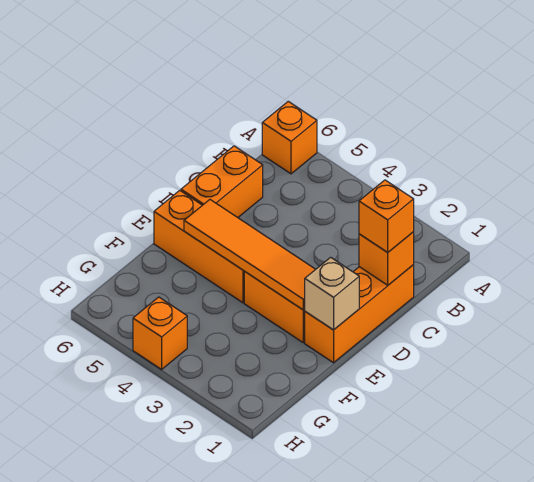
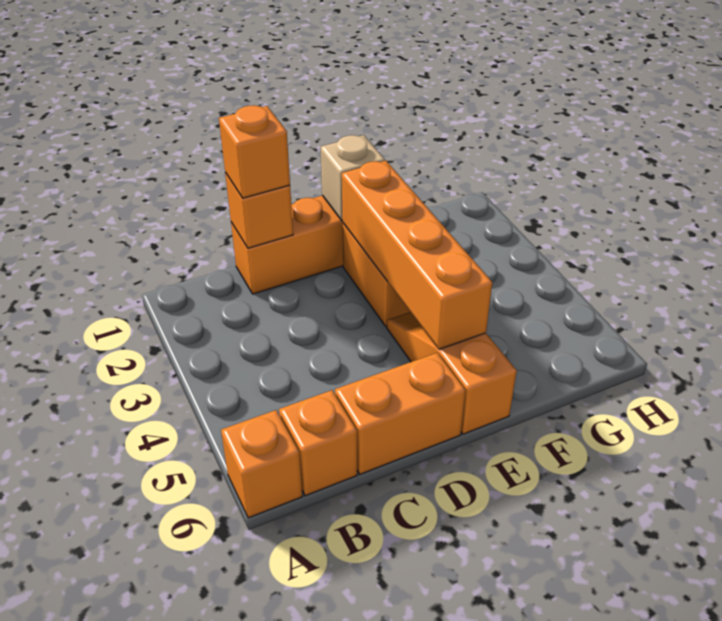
orange tile E2:E5 level 2 -> orange brick E2:E5 level 2
orange brick E4:E6 level 1 -> orange slope E4:E6 level 1 top 6
orange brick H4 level 1 -> orange brick B6 level 1

